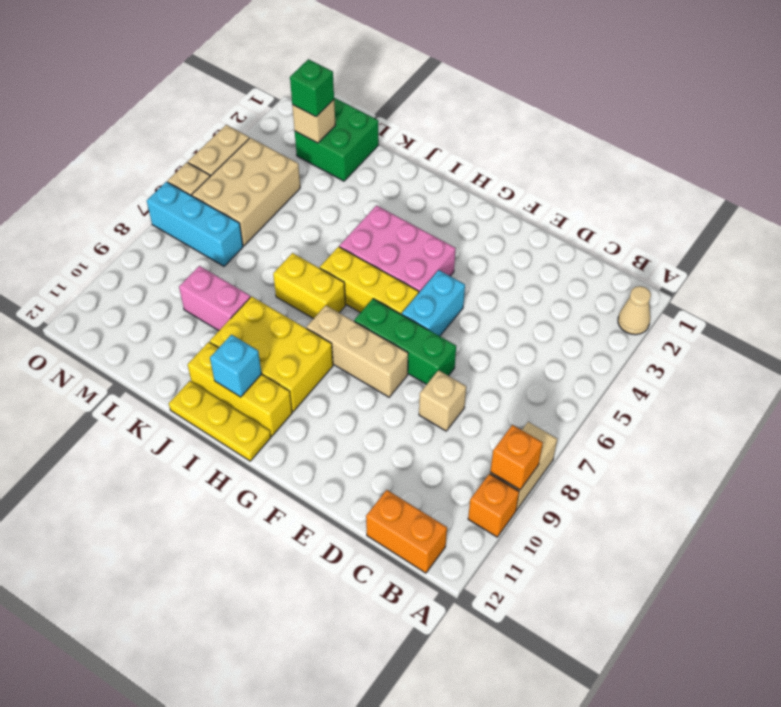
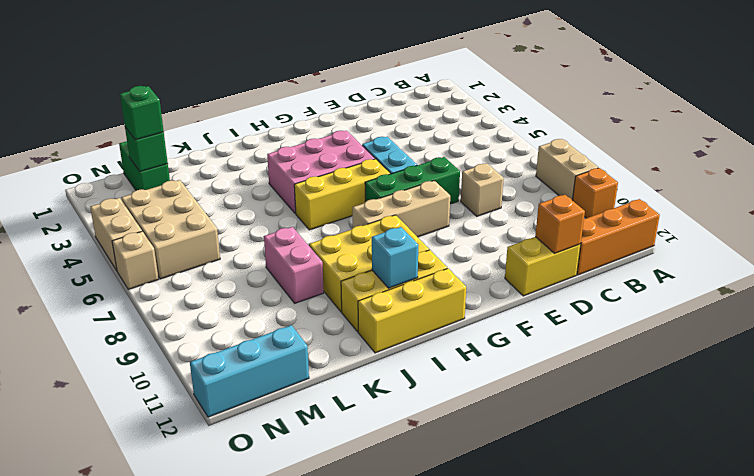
tan cone A2 level 1 -> none
orange brick A9 level 2 -> orange brick D12 level 2
orange brick B12:C12 level 1 -> orange brick A12:C12 level 1
yellow plate H12:J12 level 1 -> yellow brick H12:J12 level 1
yellow brick I7:J7 level 1 -> yellow brick D12:E12 level 1
pink brick K9:L9 level 1 -> pink brick K8:K9 level 1
green brick L1:M2 level 1 -> green brick M1:M2 level 1
tan brick M2 level 2 -> green brick M2 level 2
cyan brick M7:O7 level 1 -> cyan brick M12:O12 level 1

